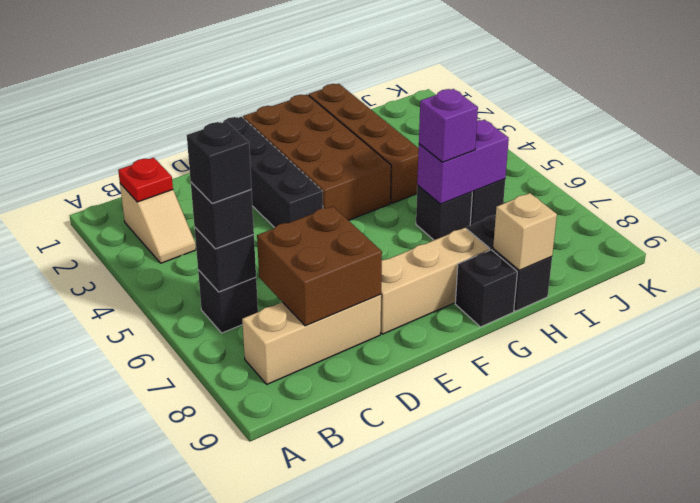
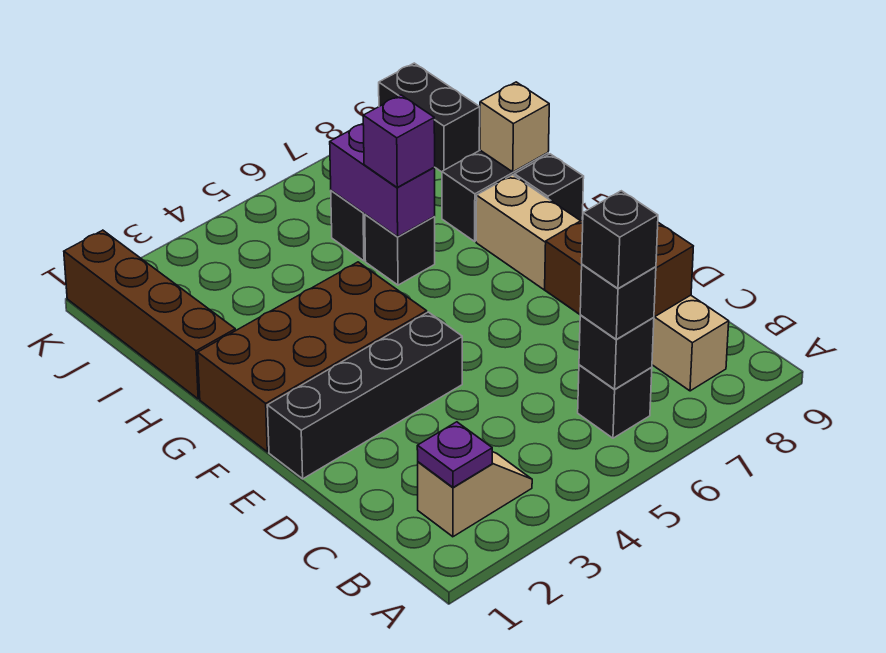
red plate B2 level 2 -> purple plate B2 level 2
brown brick H1:H4 level 1 -> brown brick H1:K1 level 1
none -> black brick J9:K9 level 1

